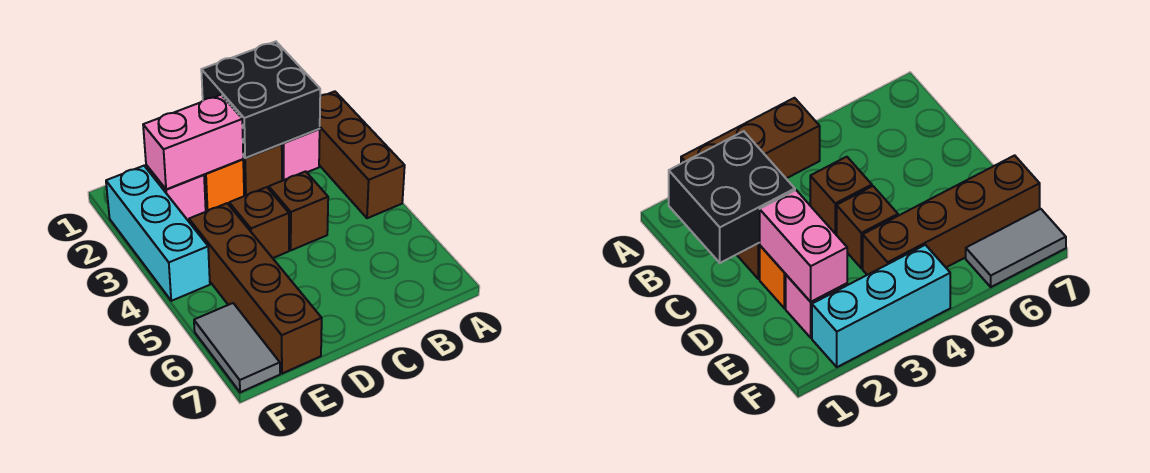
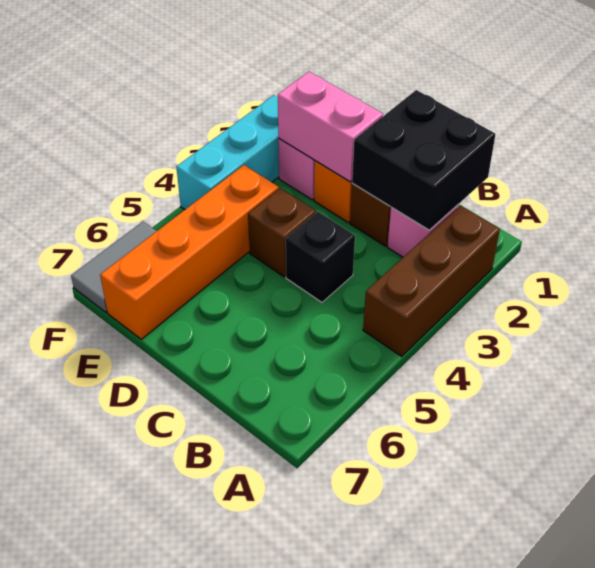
brown brick C4 level 1 -> black brick C4 level 1
brown brick E4:E7 level 1 -> orange brick E4:E7 level 1

